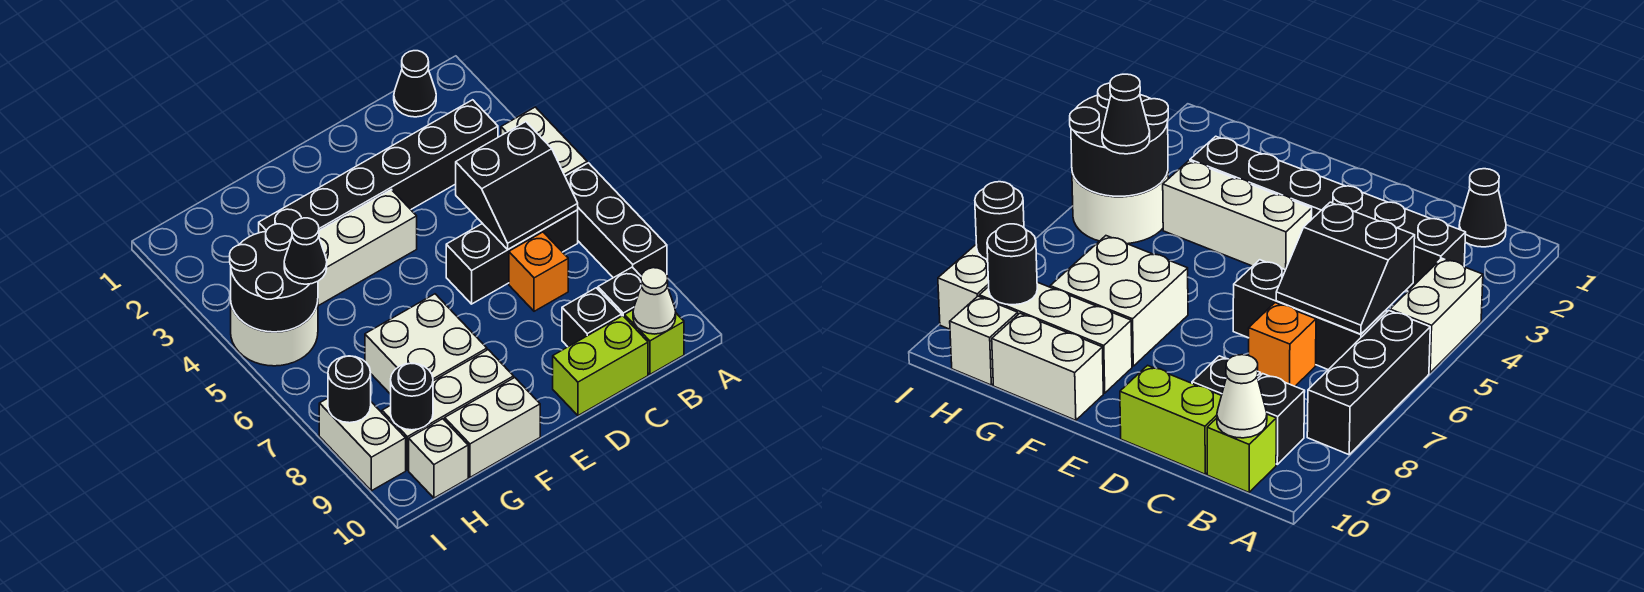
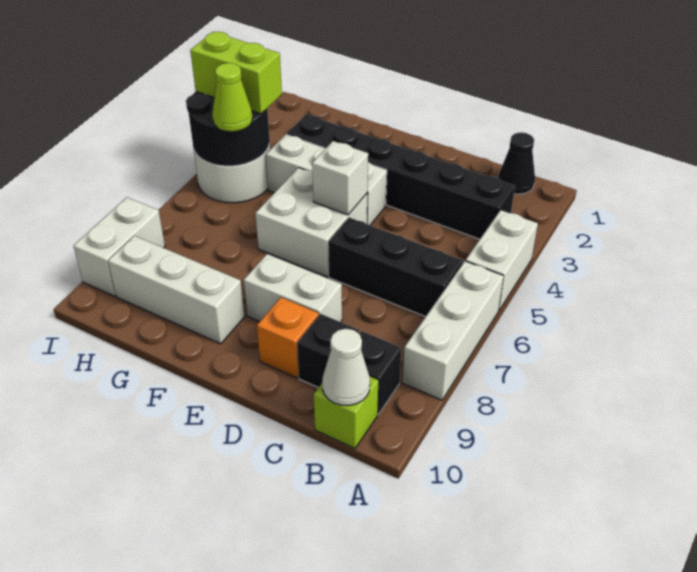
black brick A6:A8 level 1 -> white brick A6:A8 level 1
black slope B5:C6 level 2 top 5 -> none
orange brick C7 level 1 -> orange brick D9 level 1
lime brick C10:D10 level 1 -> lime brick H4:I4 level 3
white brick F7:G8 level 1 -> white brick E5:F6 level 1
white brick F10:G10 level 1 -> white brick D8:E8 level 1
black cone H5 level 3 -> lime cone H5 level 3
black round brick H9 level 2 -> none
white brick H10 level 1 -> white brick E5 level 2
black round brick I8 level 2 -> none

